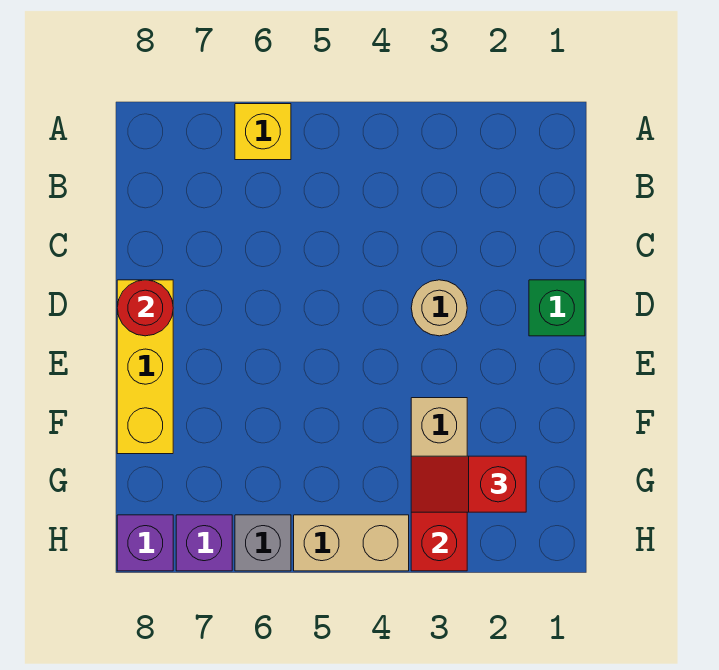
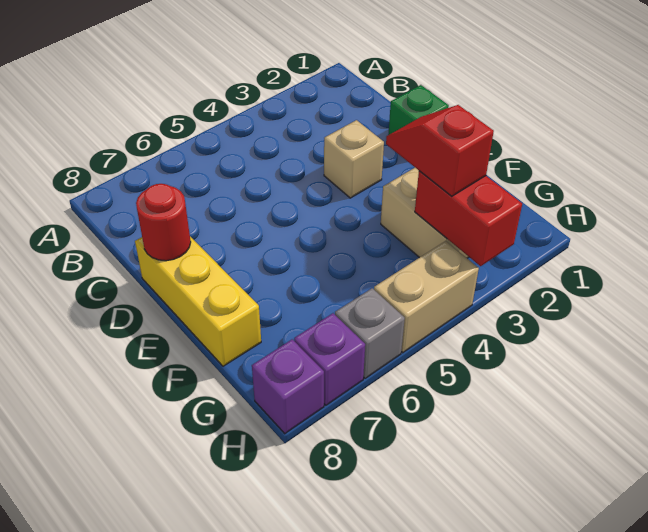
yellow brick A6 level 1 -> none
tan round brick D3 level 1 -> tan brick D3 level 1
red slope G2:G3 level 3 top 2 -> red slope F3:G3 level 3 top G

